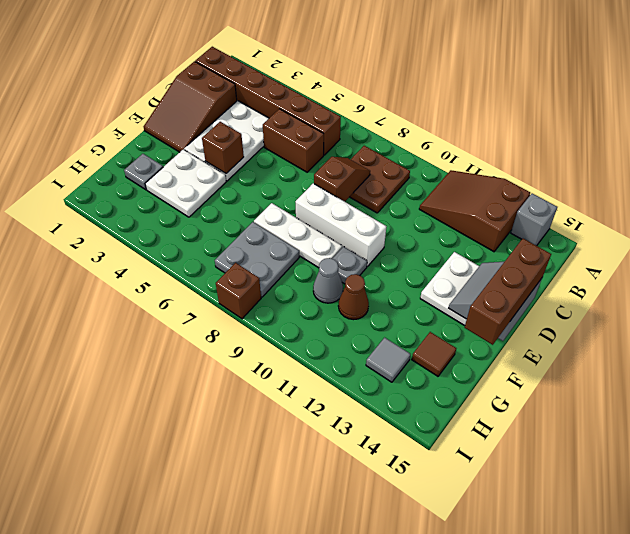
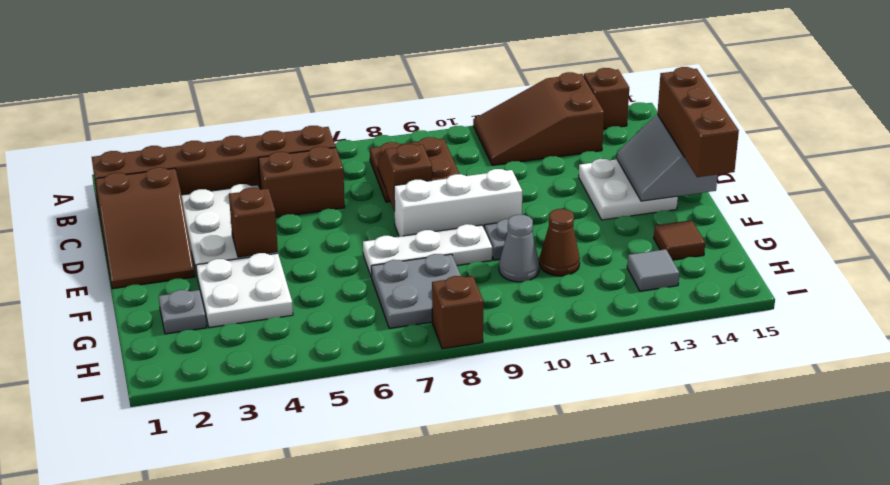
grey brick A14 level 1 -> brown brick A14 level 1

